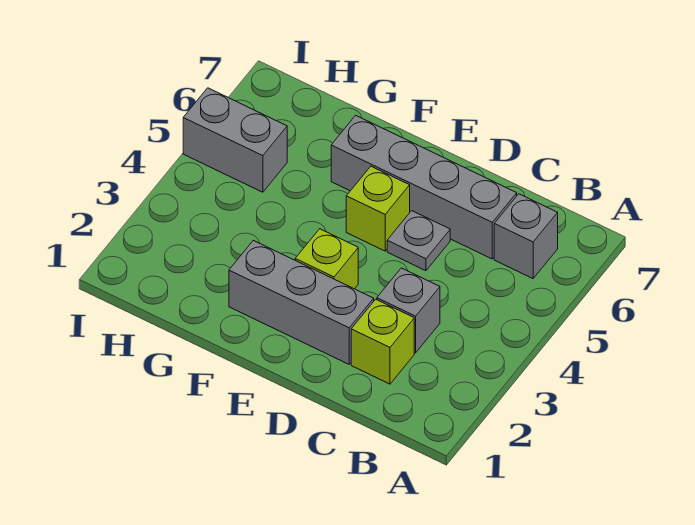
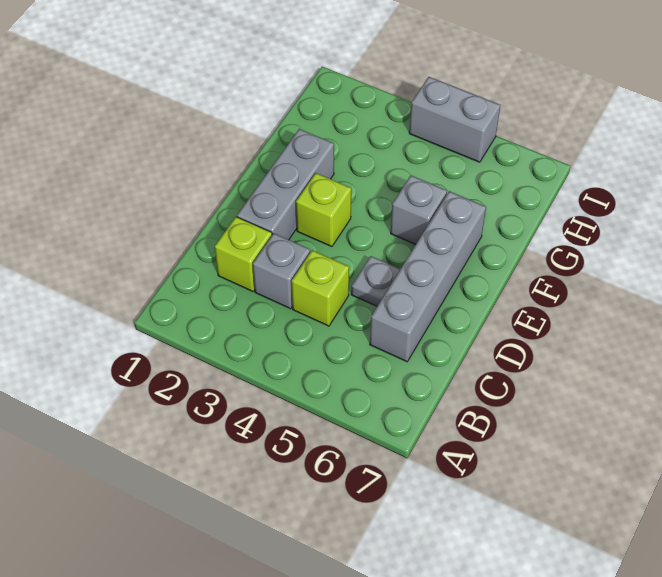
grey brick B6 level 1 -> grey brick F5 level 1
lime brick E5 level 1 -> lime brick C4 level 1
grey brick H5:I5 level 1 -> grey brick I4:I5 level 1

